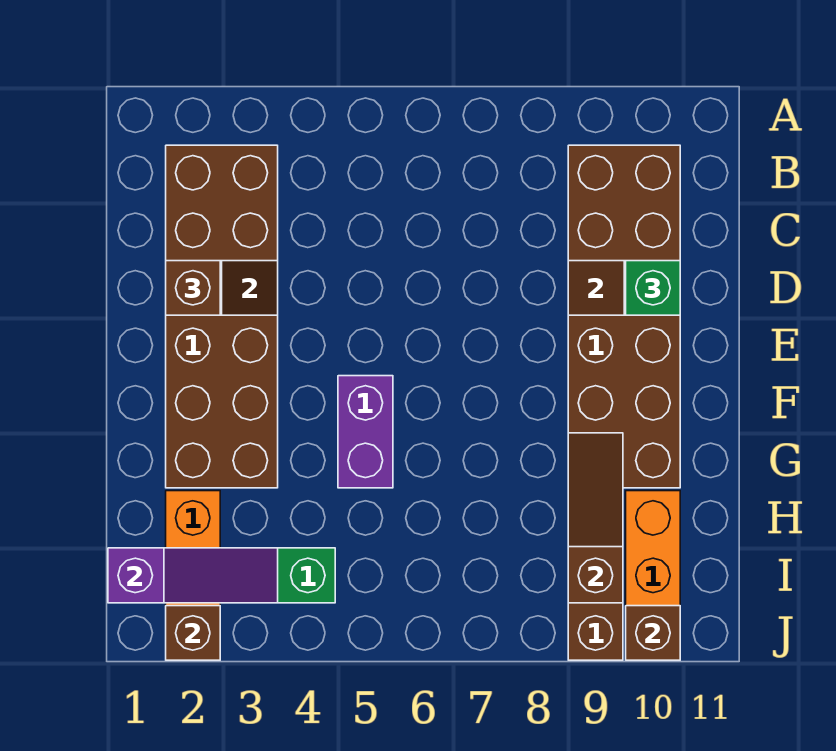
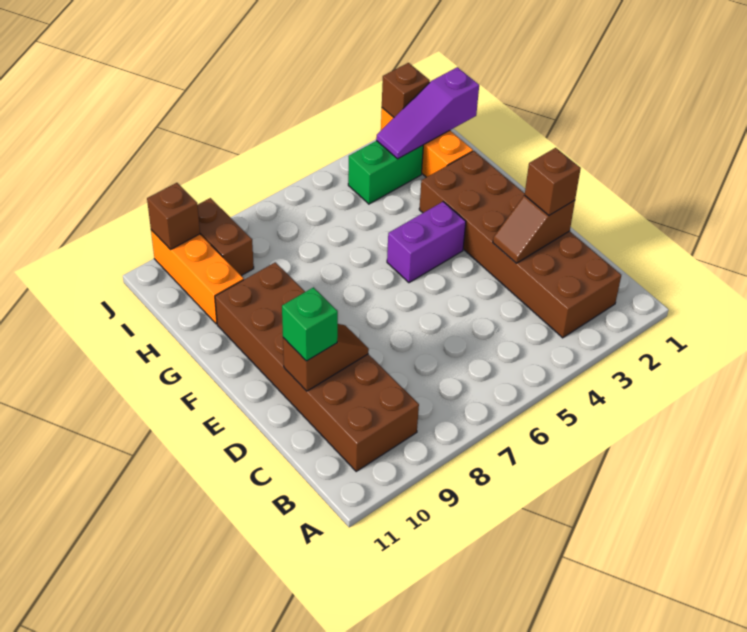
purple brick F5:G5 level 1 -> purple brick F4:F5 level 1
brown slope G9:I9 level 2 top I -> none

